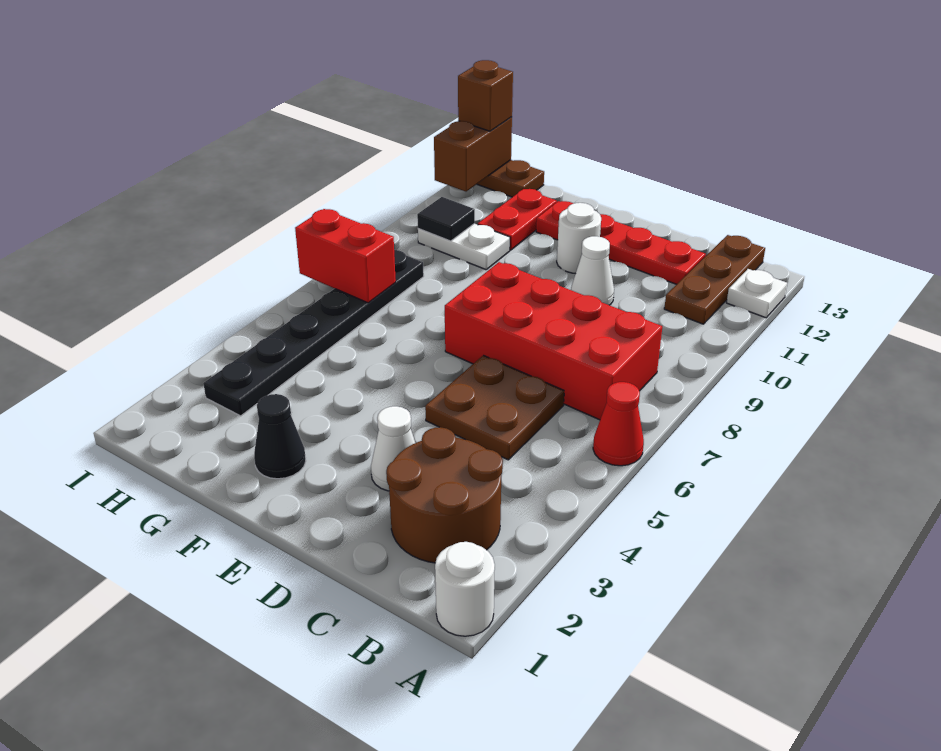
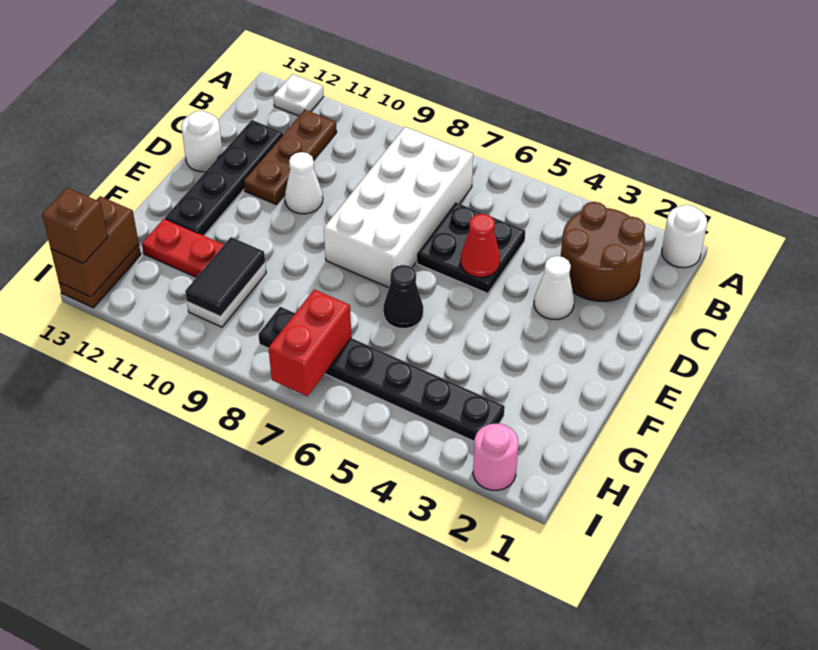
red cone A6 level 1 -> red cone D5 level 2
red brick B7:E8 level 1 -> white brick B7:E8 level 1
brown plate B11:B13 level 1 -> brown plate B11:D11 level 1
brown plate C5:D6 level 1 -> black plate C5:D6 level 1
red plate C12:F12 level 1 -> black plate C12:F12 level 1
white round brick E11 level 1 -> white round brick D13 level 1
black cone F2 level 1 -> black cone F6 level 1
black tile H10 level 2 -> black tile G10:H10 level 2
none -> pink round brick I2 level 1
brown brick I12:I13 level 2 -> brown brick H13:I13 level 2

